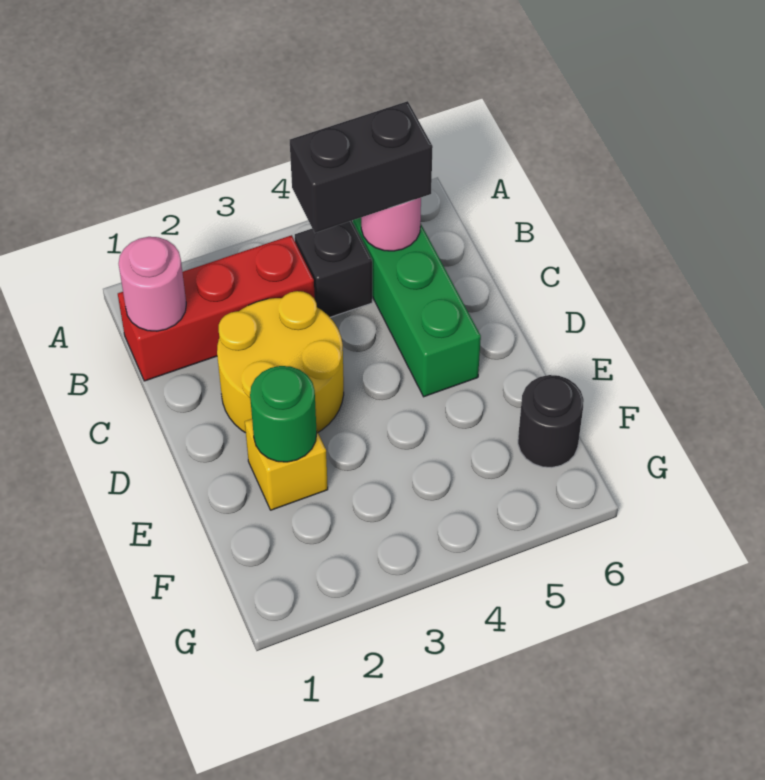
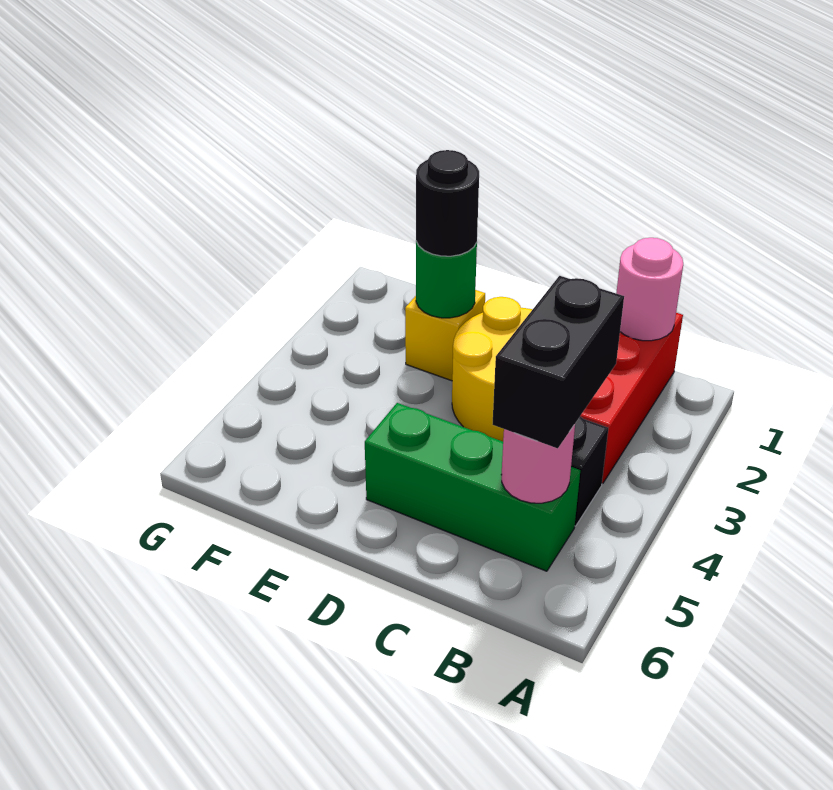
black round brick F6 level 1 -> black round brick E2 level 3

